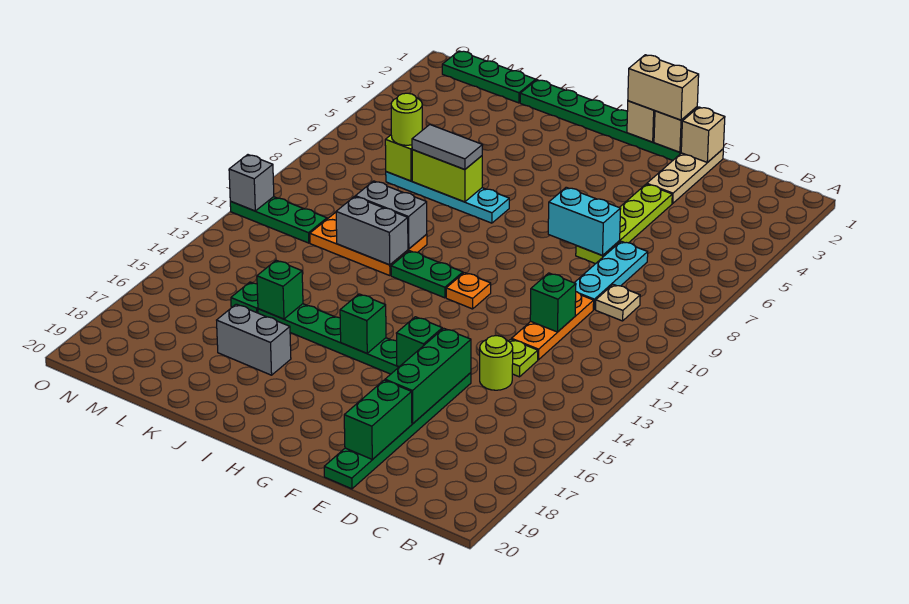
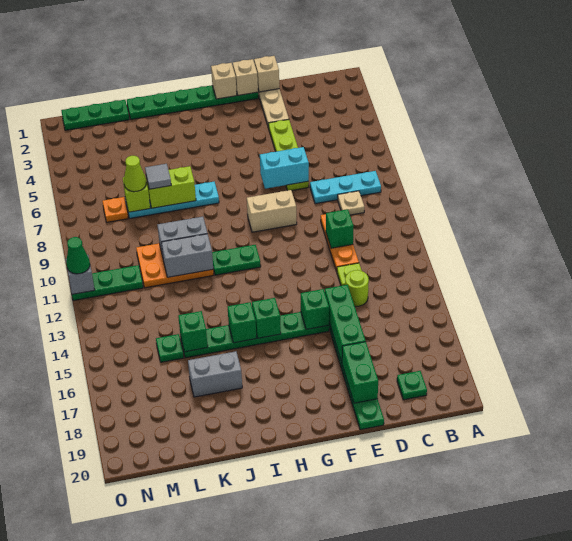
none -> green plate C19 level 1
cyan plate D7:D9 level 1 -> cyan plate B8:D8 level 1
tan brick F1:G1 level 3 -> tan brick F9:G9 level 1
orange plate G11 level 1 -> orange plate M7 level 1
none -> green brick I15 level 2
grey tile J7:K7 level 3 -> grey tile K7 level 3
lime round brick L7 level 3 -> lime cone L7 level 3
none -> green cone O11 level 3

